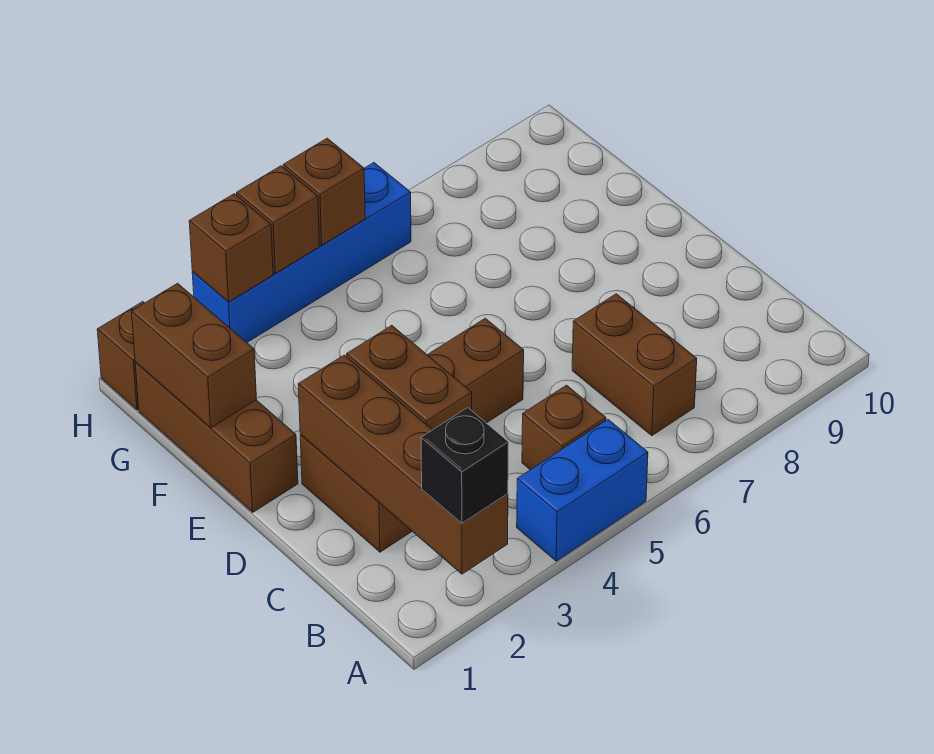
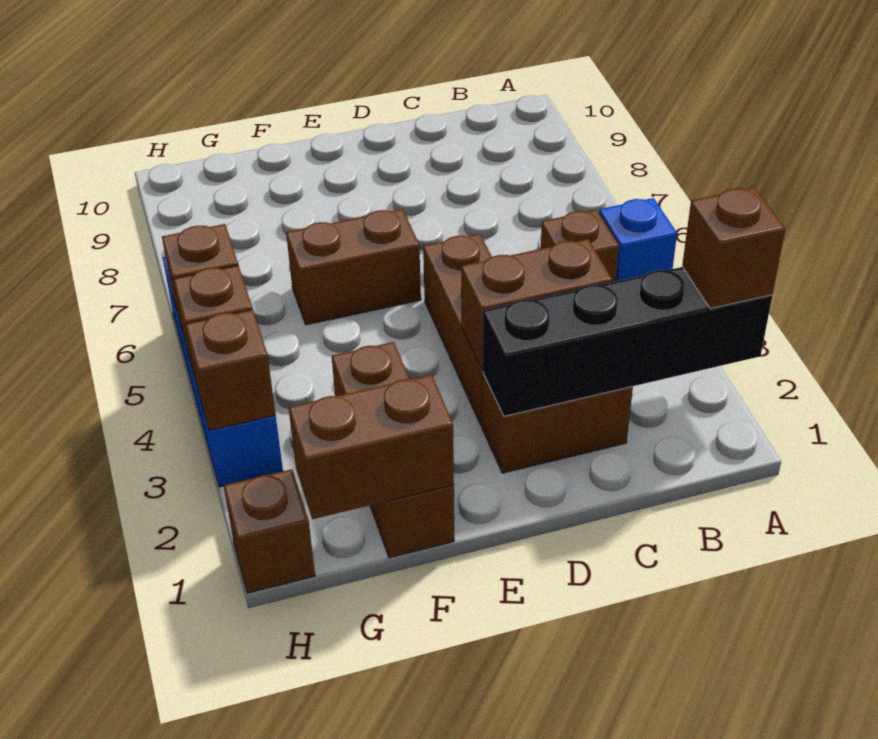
brown brick A2:D2 level 2 -> black brick A2:D2 level 2
black brick A2 level 3 -> brown brick A2 level 3
blue brick A4:A5 level 1 -> blue brick A5 level 1
brown brick B7:C7 level 1 -> brown brick E6:F6 level 1
brown brick E1:G1 level 1 -> brown brick F1:F3 level 1

